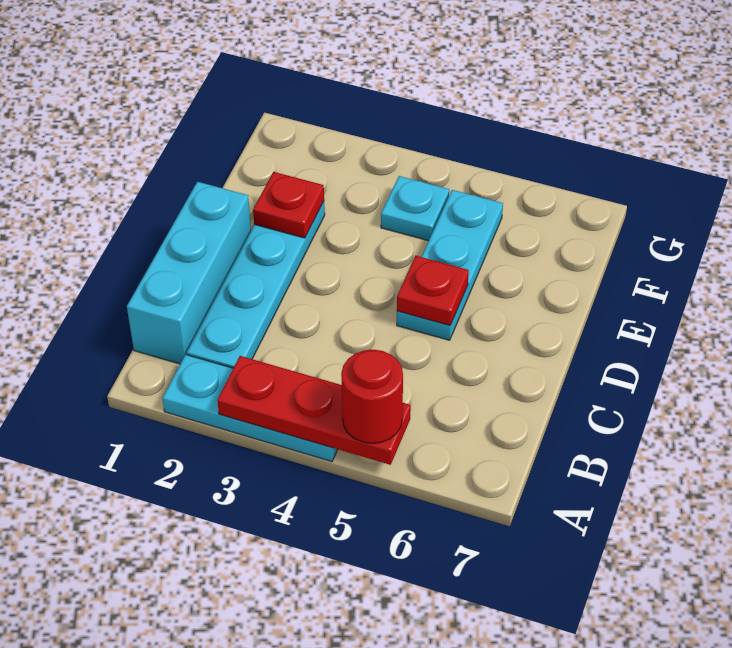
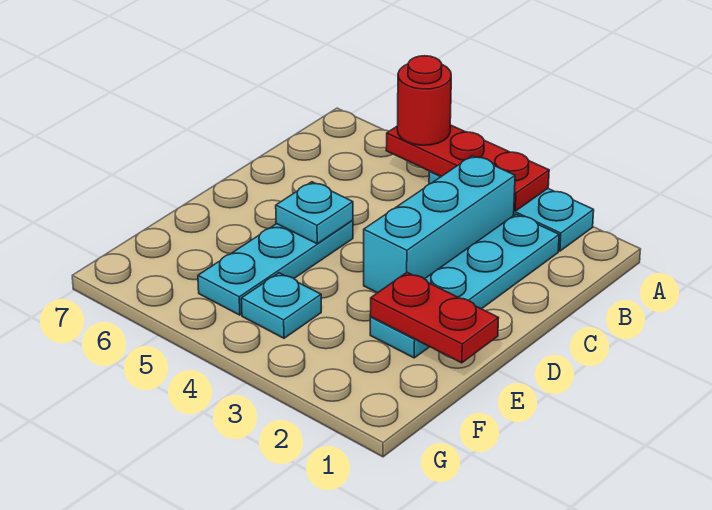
cyan brick B1:D1 level 1 -> cyan brick B3:D3 level 1
red plate D5 level 2 -> cyan plate D5 level 2
red plate E2 level 2 -> red plate E1:E2 level 2

